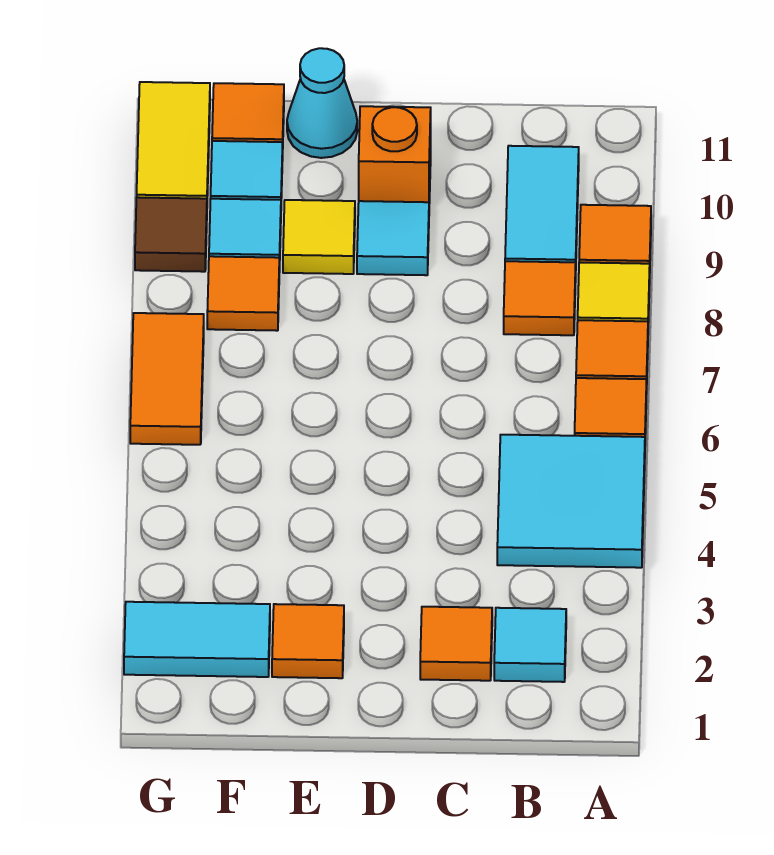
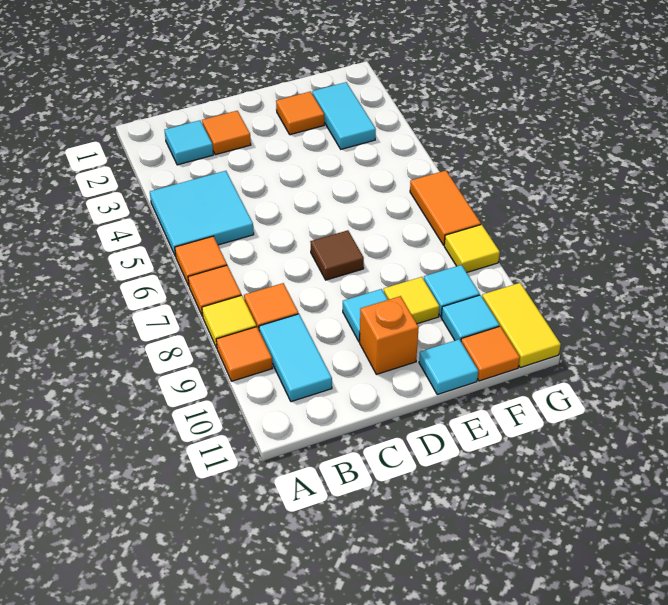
cyan cone E11 level 1 -> cyan tile E11 level 1
cyan tile F2:G2 level 1 -> cyan tile F2:F3 level 1
orange tile F8 level 1 -> none
none -> yellow tile G8 level 1
brown tile G9 level 1 -> brown tile D7 level 1

